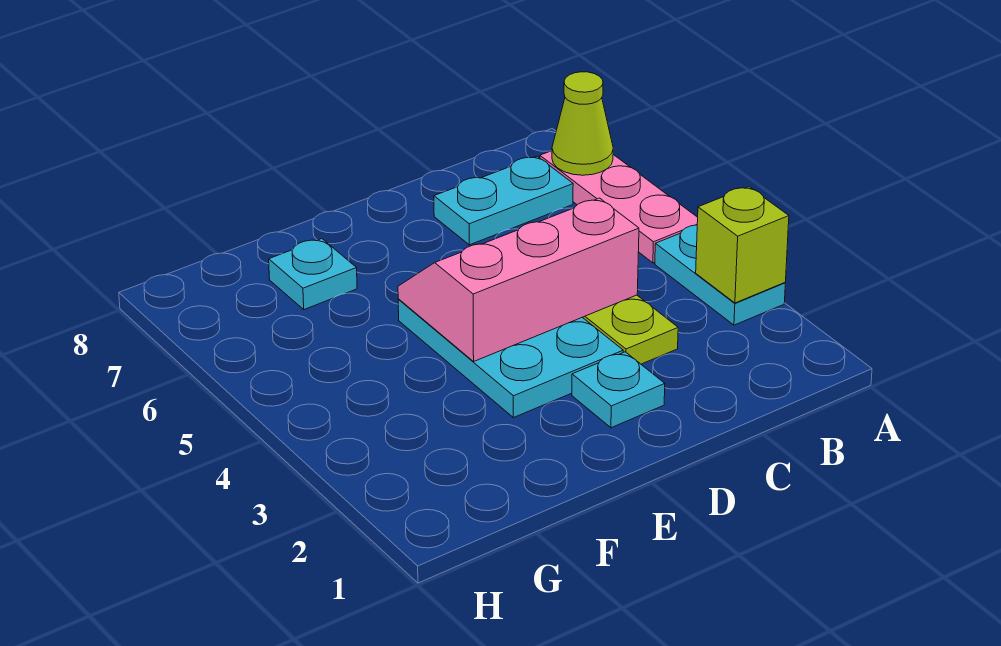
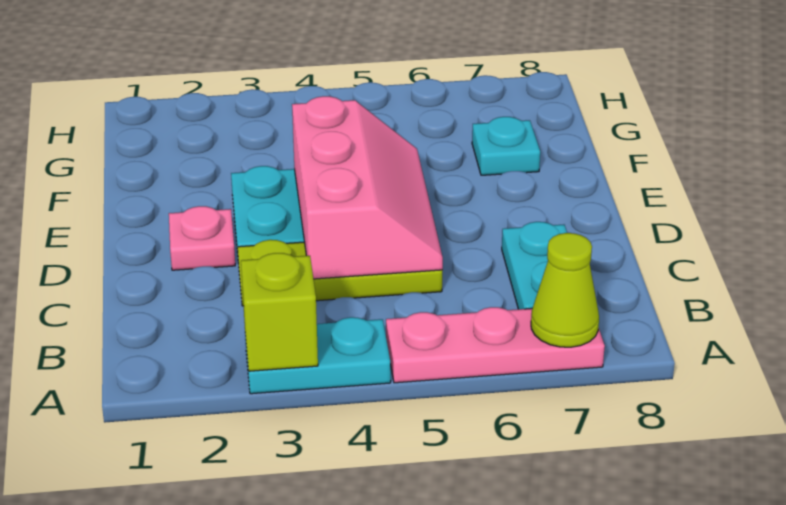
cyan plate D2 level 1 -> pink plate D2 level 1

